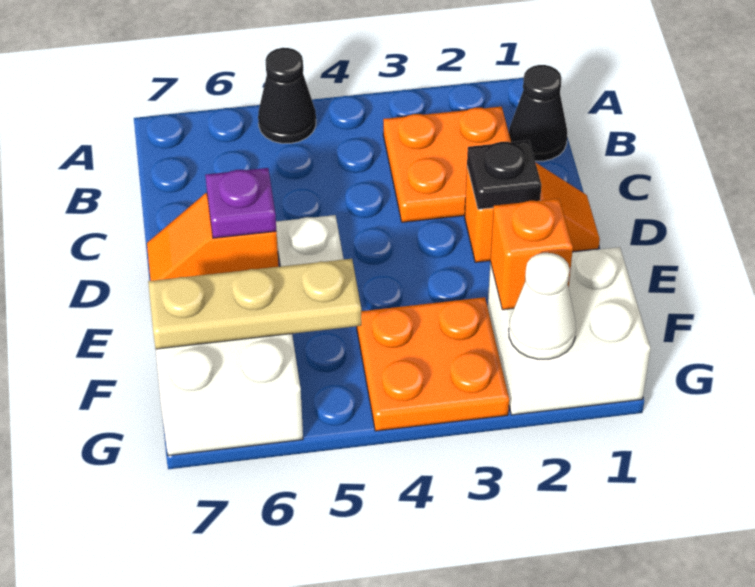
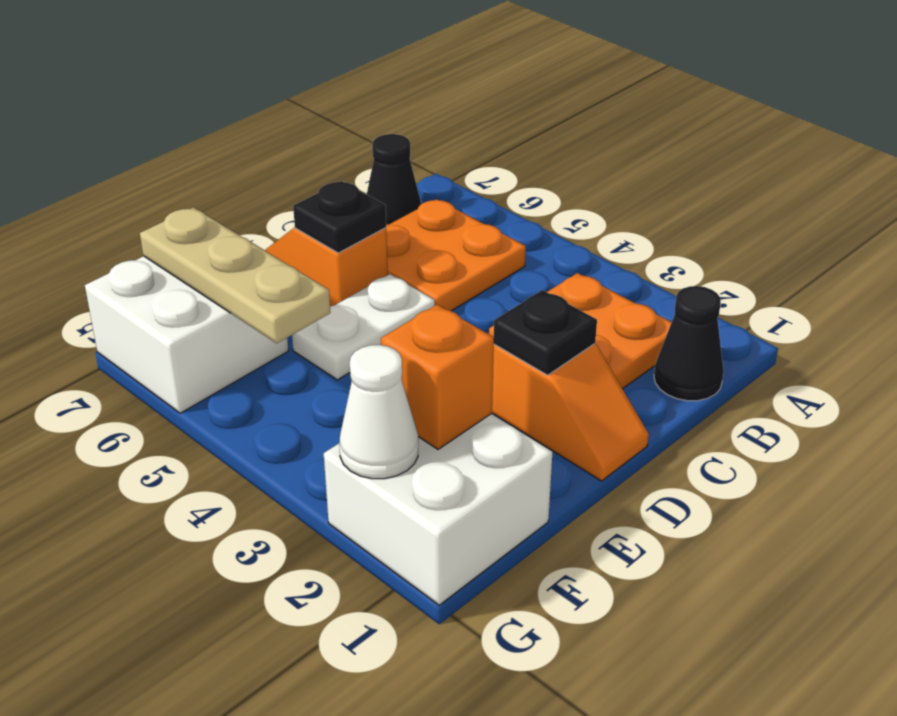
black cone A5 level 1 -> black cone B7 level 1
purple plate D6 level 2 -> black plate D6 level 2
orange plate F3:G4 level 1 -> orange plate B5:C6 level 1

